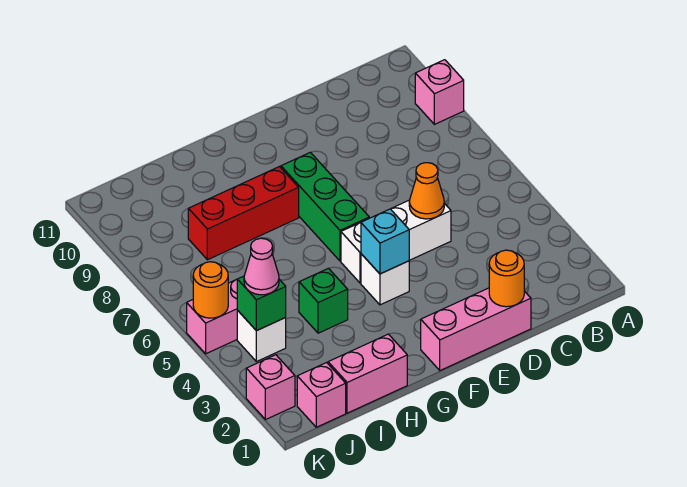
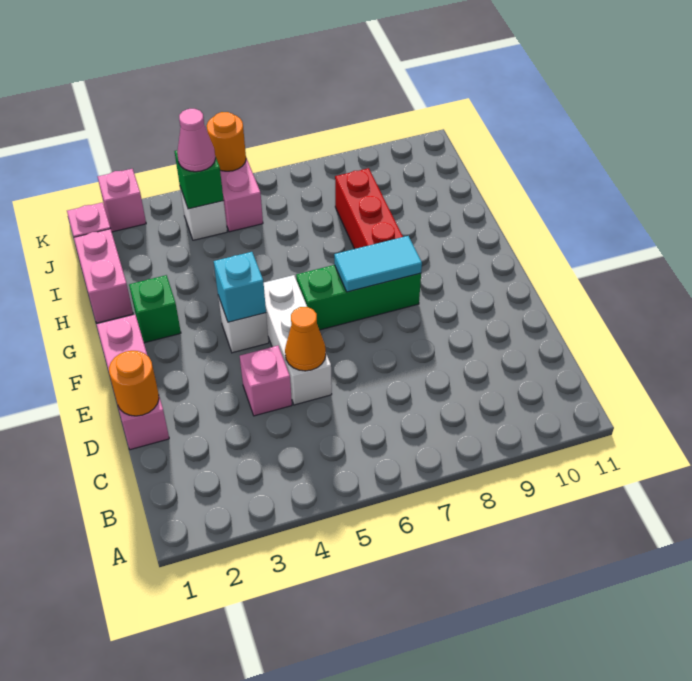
pink brick A9 level 1 -> pink brick D4 level 1
none -> cyan tile F7:F8 level 2
green brick H4 level 1 -> green brick G2 level 1

